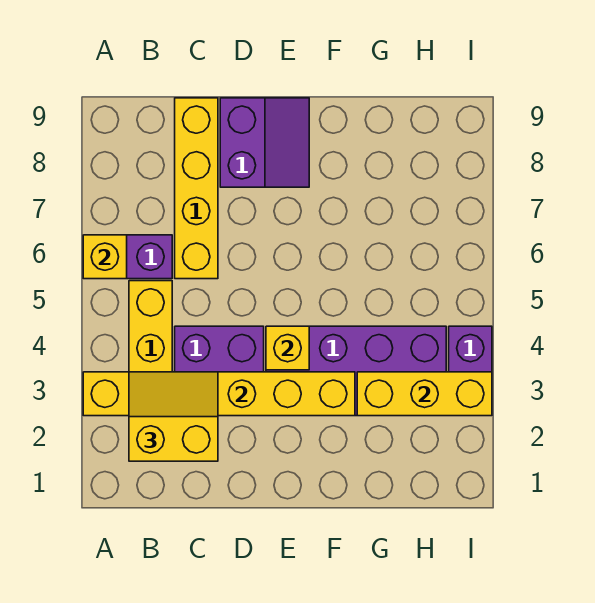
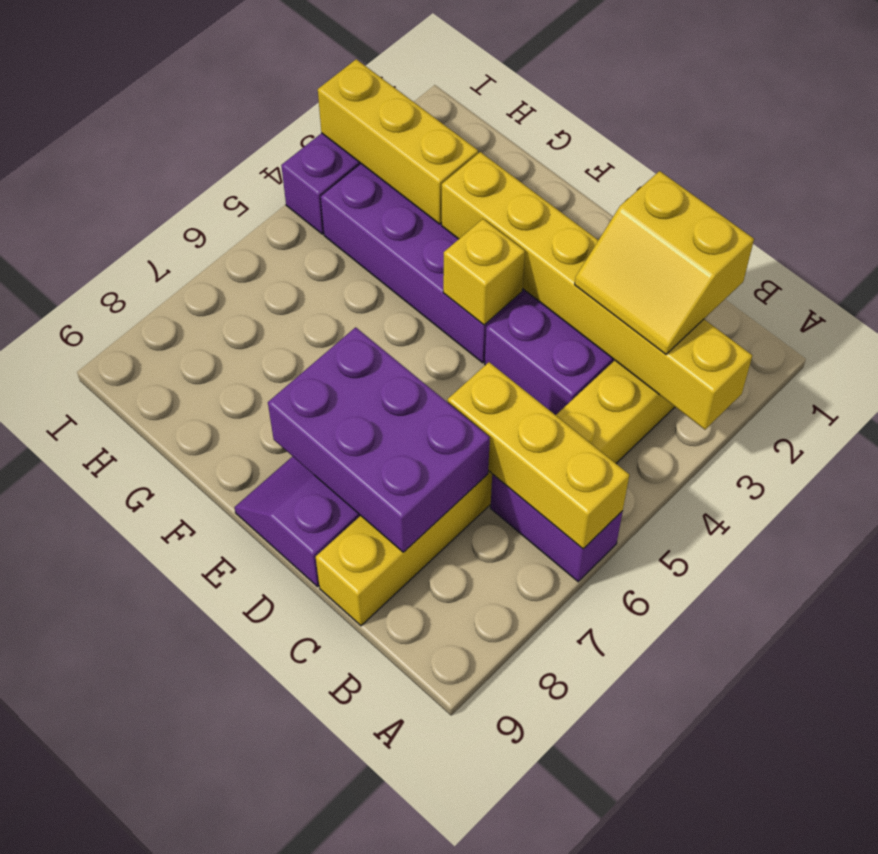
yellow brick A6 level 2 -> yellow brick A6:C6 level 2
none -> purple brick C7:E8 level 2

